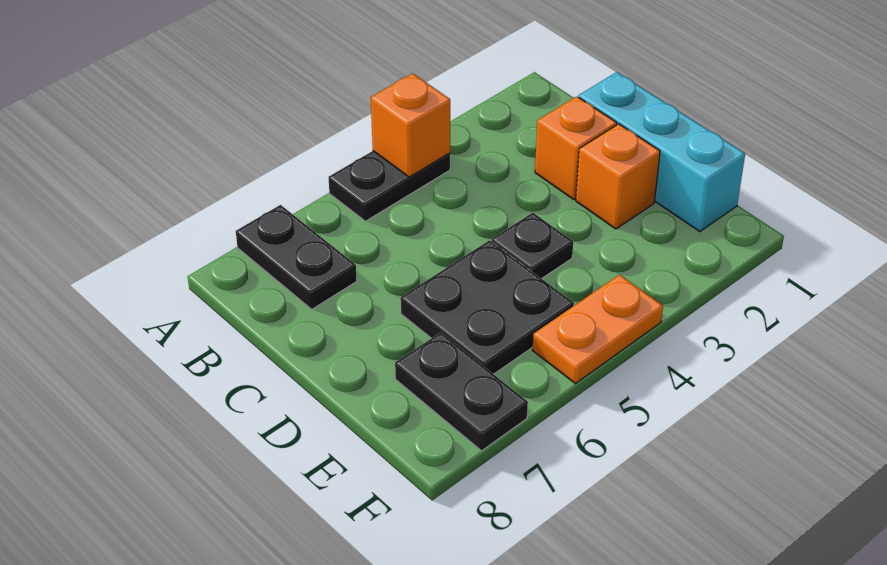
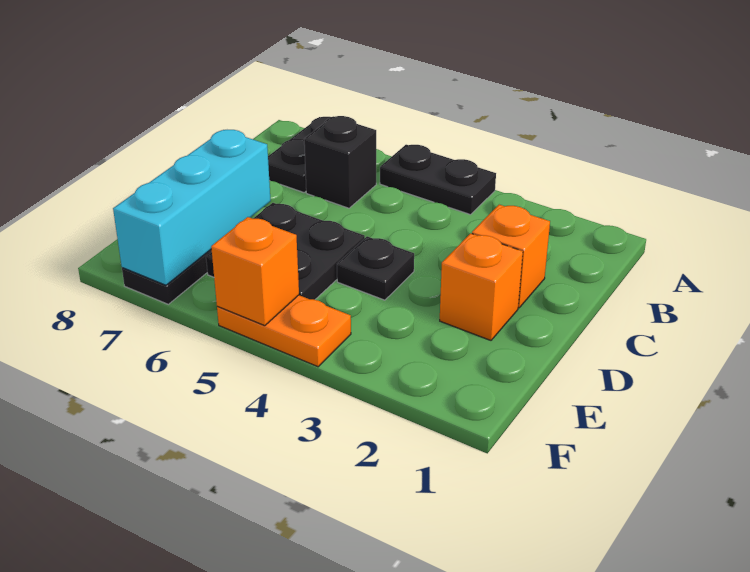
orange brick A4 level 2 -> orange brick F5 level 2
none -> black brick B6 level 1
cyan brick C1:E1 level 1 -> cyan brick D7:F7 level 2

